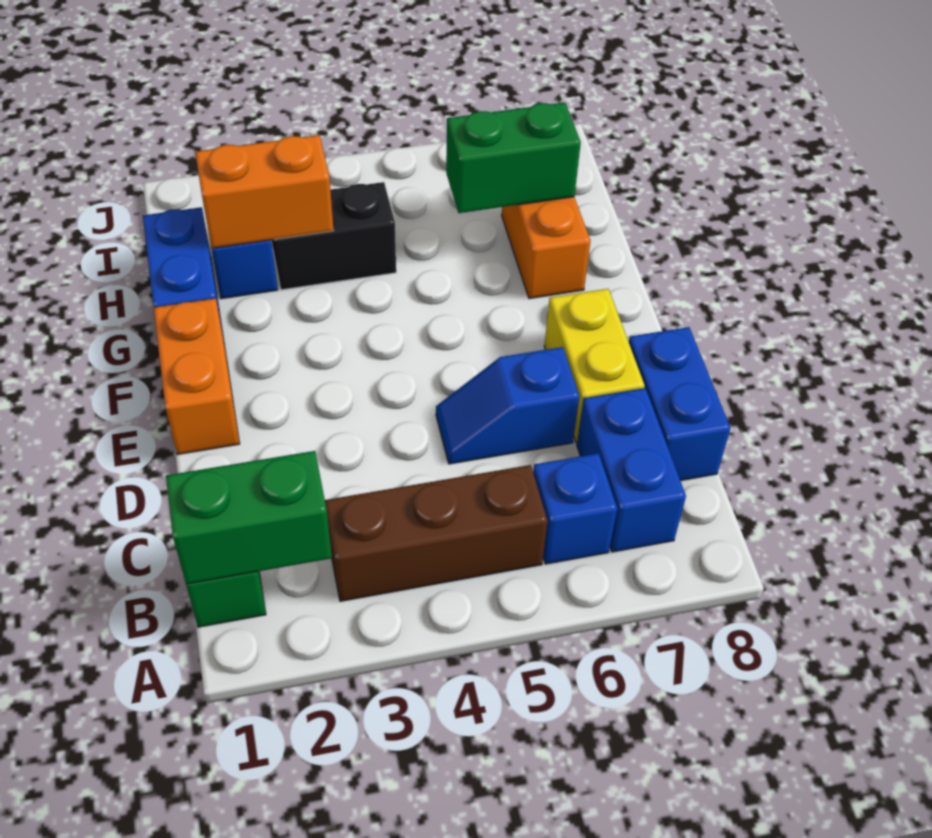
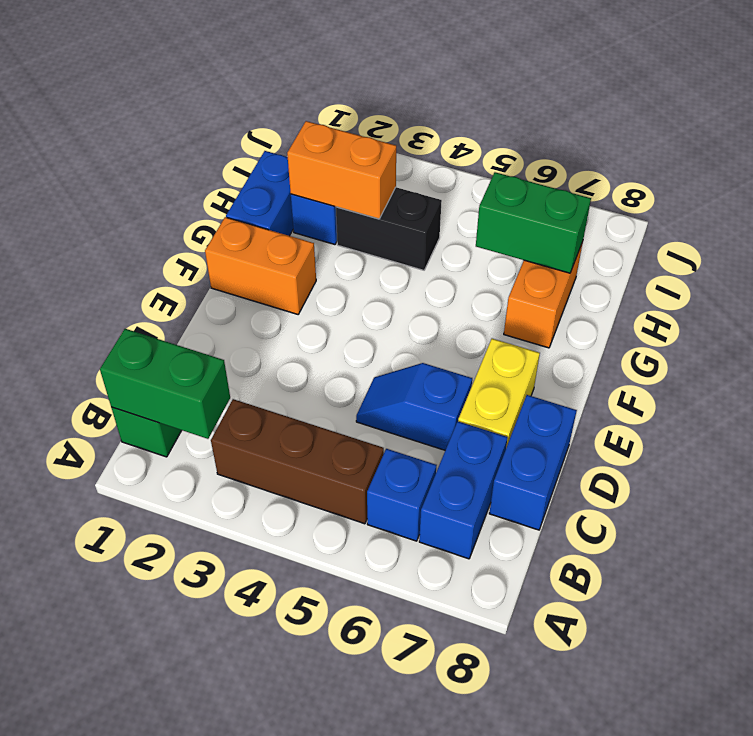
orange brick E1:F1 level 1 -> orange brick F1:F2 level 1

